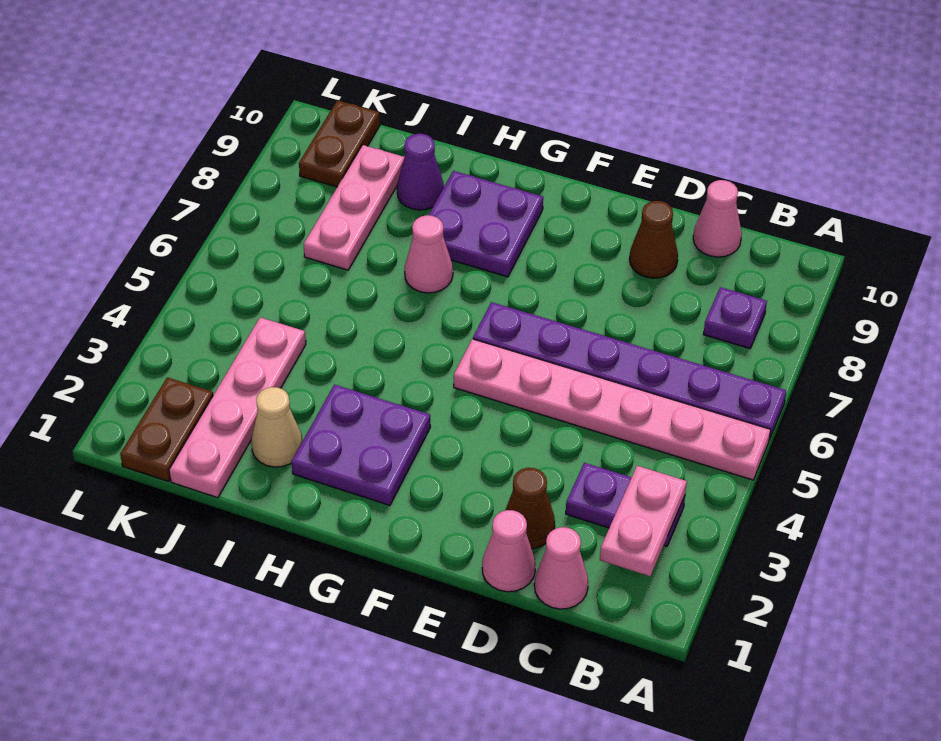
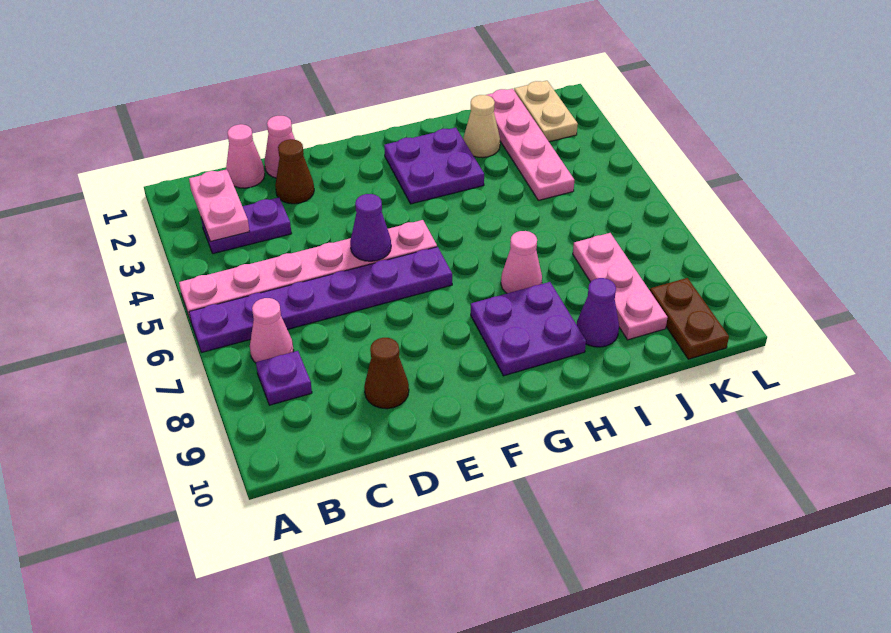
pink cone C10 level 1 -> pink cone B7 level 1
none -> purple cone E5 level 2
brown plate K1:K2 level 1 -> tan plate K1:K2 level 1

